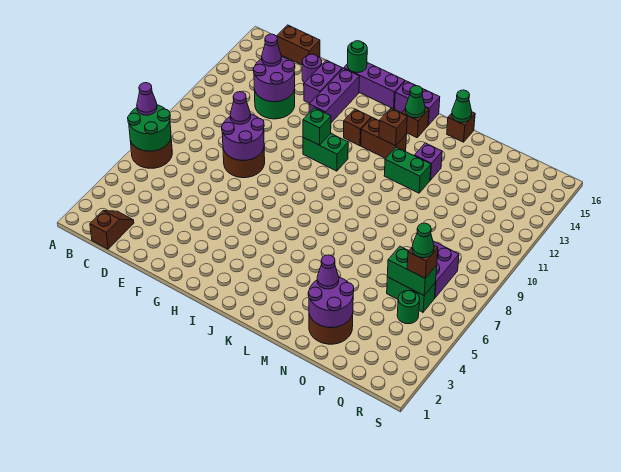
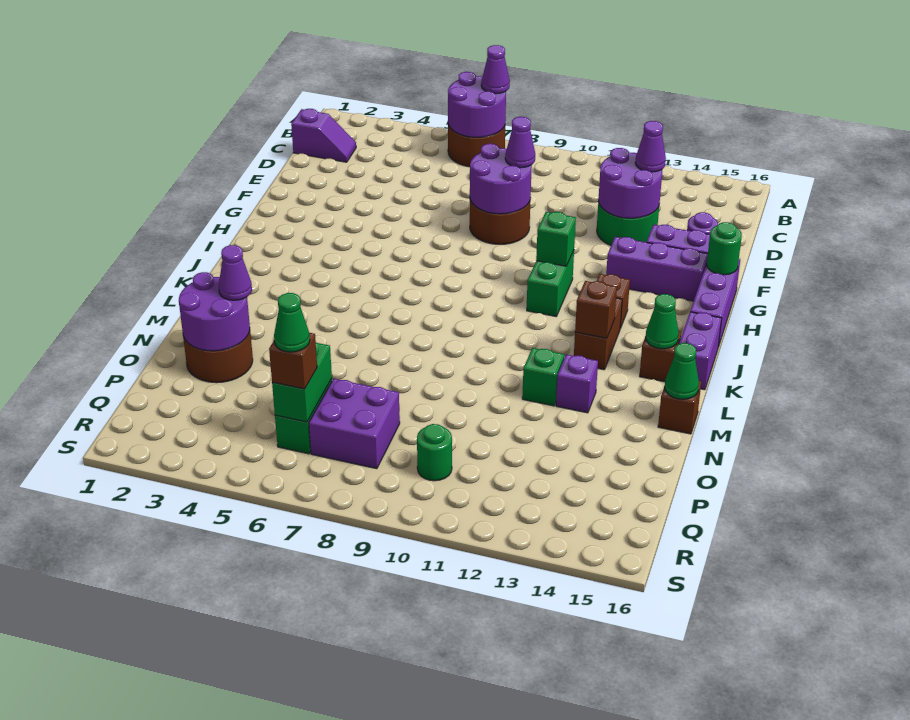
green round brick A6:B7 level 2 -> purple round brick A6:B7 level 2
brown slope C1:C2 level 1 top 1 -> purple slope C1:C2 level 1 top 1
brown brick C16:D16 level 1 -> none
green brick L12:M12 level 1 -> green brick M12 level 1
green round brick Q5 level 1 -> green round brick Q10 level 1

